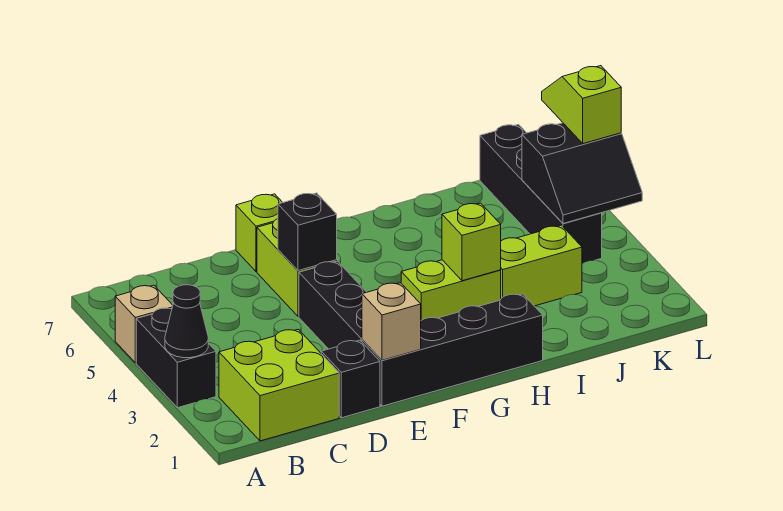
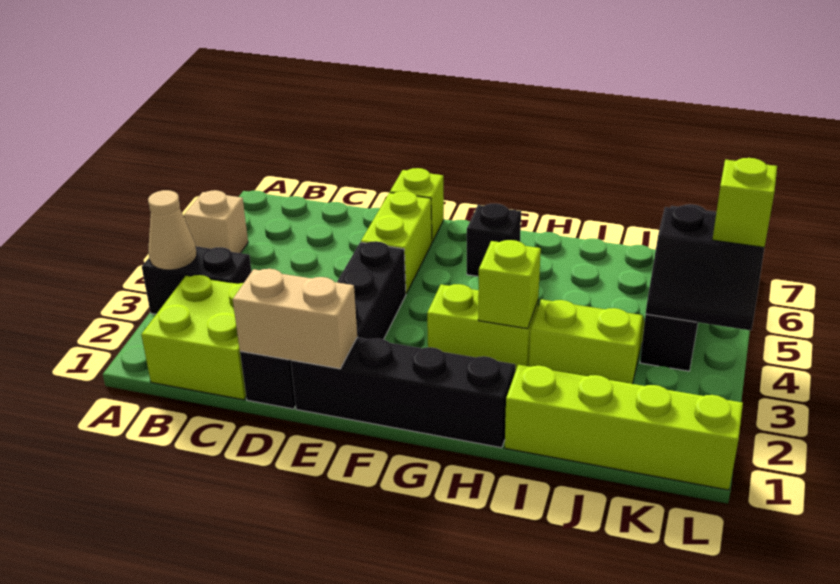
black brick A3:A4 level 1 -> black brick A3:B3 level 1
black cone A3 level 2 -> tan cone A3 level 2
tan brick E1 level 2 -> tan brick D1:E1 level 2
black brick E5 level 2 -> black brick G6 level 1
none -> lime brick I1:L1 level 1

